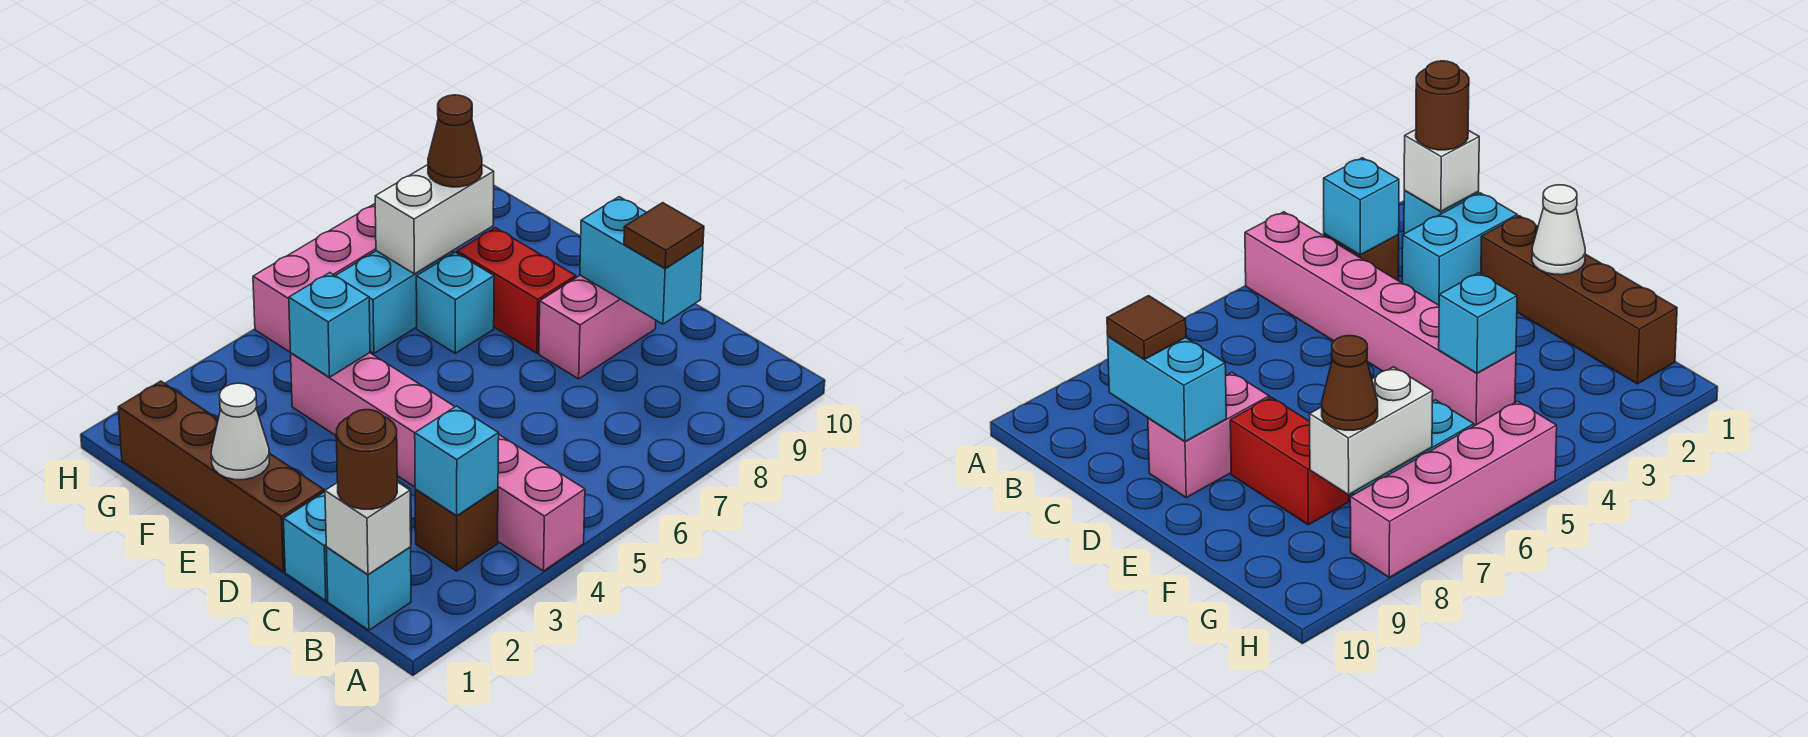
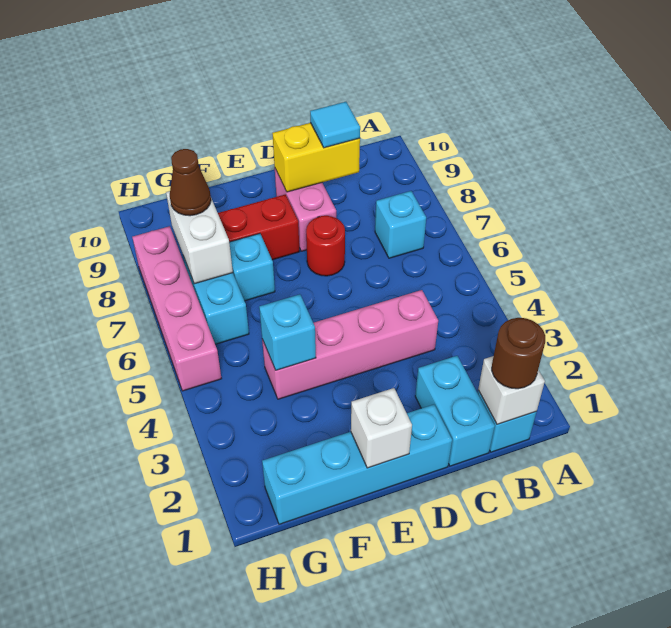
pink brick A4:F4 level 1 -> pink brick C4:F4 level 1
brown brick B3 level 1 -> none
cyan brick B3 level 2 -> cyan brick B7 level 1
cyan brick C9:D9 level 2 -> yellow brick C9:D9 level 2
brown tile C9 level 3 -> cyan tile C9 level 3
brown brick D1:G1 level 1 -> cyan brick D1:G1 level 1
none -> red round brick D7 level 1
white cone E1 level 2 -> white brick E1 level 2

